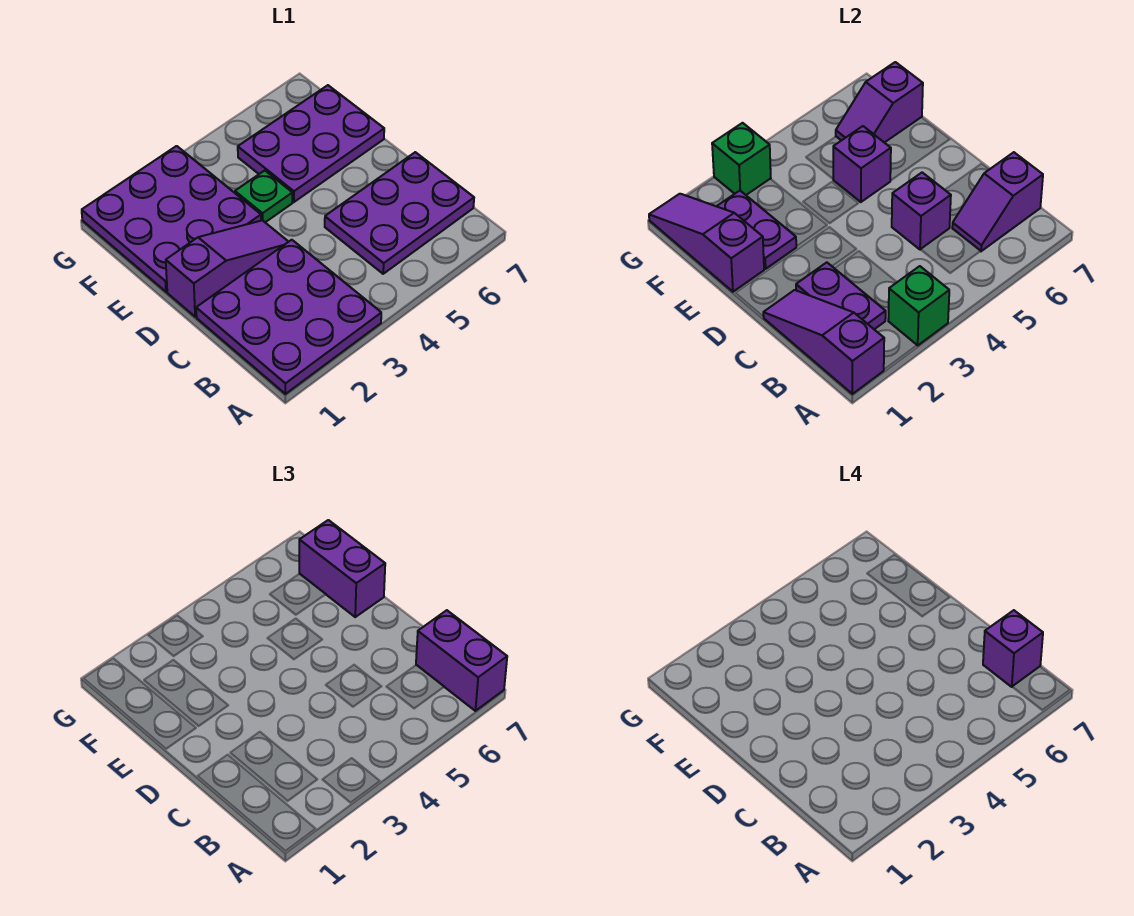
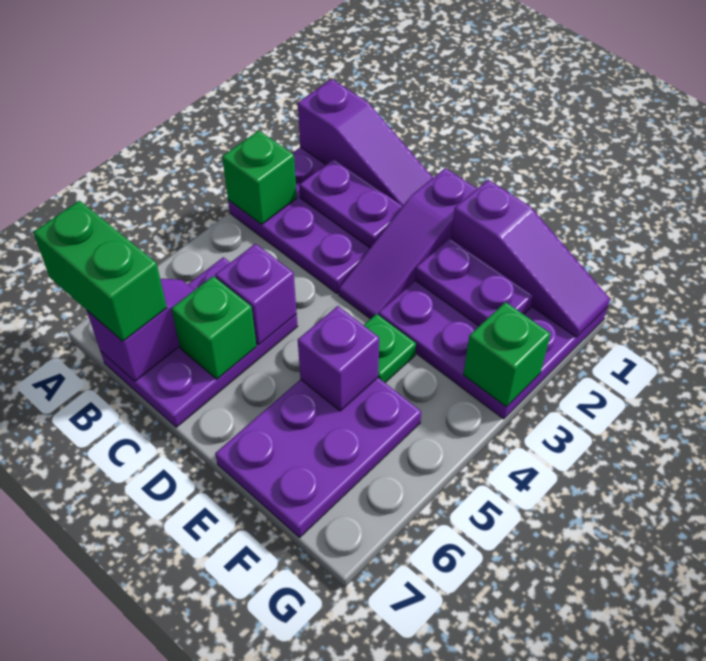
purple brick A7:B7 level 3 -> green brick A7:B7 level 3
purple brick B7 level 4 -> none
none -> green brick C6 level 2
purple brick E7:F7 level 3 -> none
purple slope F6:F7 level 2 top 7 -> none

